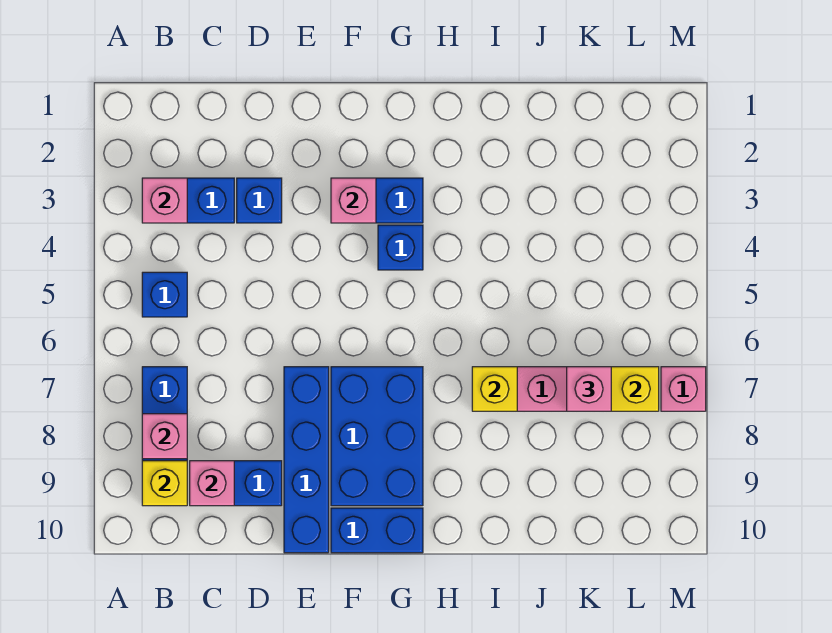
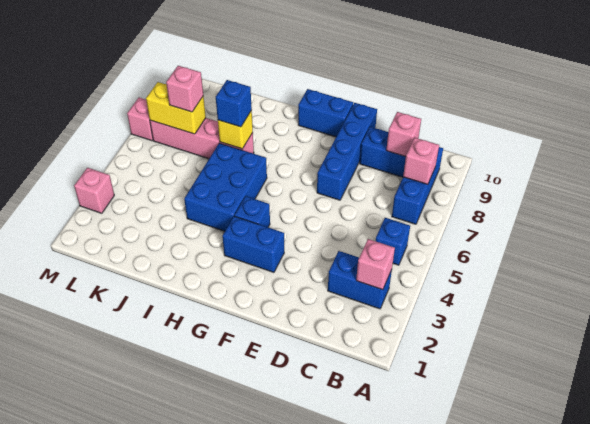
yellow brick B9 level 2 -> none
blue brick D3 level 1 -> blue brick I7 level 3
pink brick F3 level 2 -> pink brick M3 level 1
blue brick F7:G9 level 1 -> blue brick H4:I6 level 1

